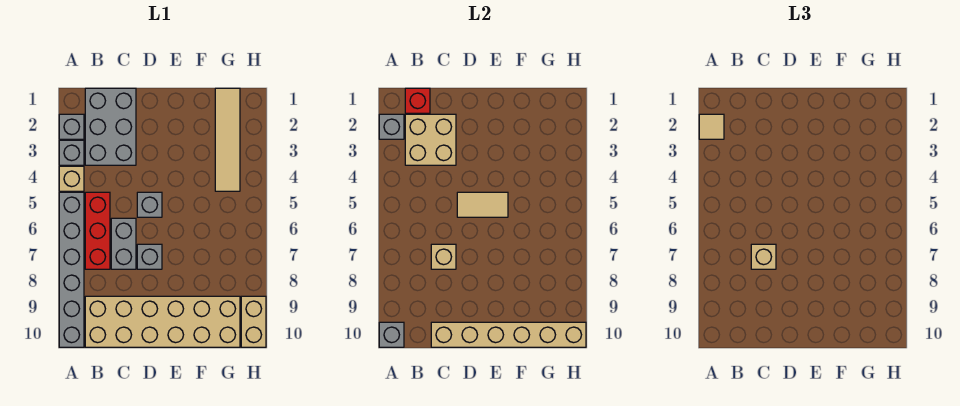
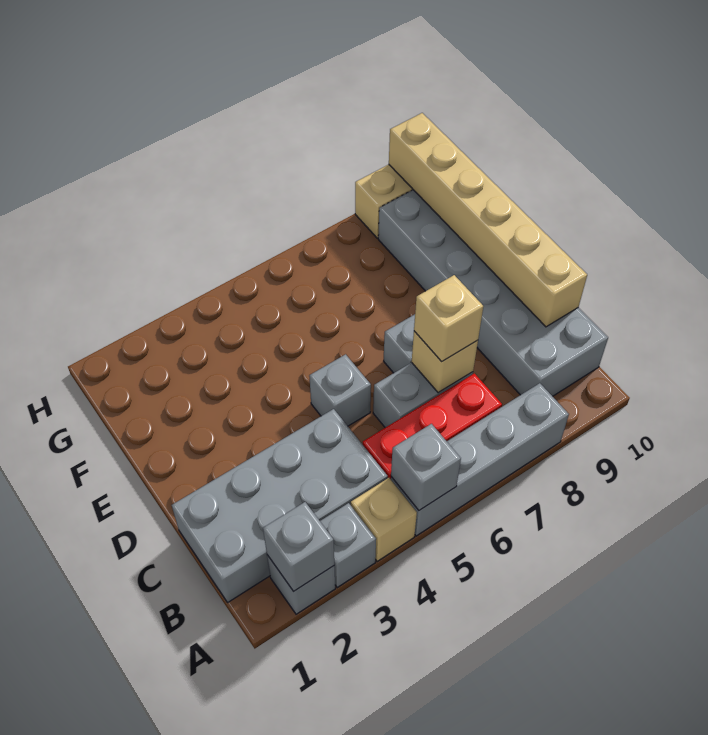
tan tile A2 level 3 -> none
grey brick A5:A10 level 1 -> grey brick A5:A8 level 1
grey brick A10 level 2 -> grey brick A5 level 2
grey brick B1:C3 level 1 -> grey brick B1:C4 level 1
red brick B1 level 2 -> none
tan brick B2:C3 level 2 -> none
tan brick B9:G10 level 1 -> grey brick B9:G10 level 1
tan tile D5:E5 level 2 -> none
tan tile G1:G4 level 1 -> none

